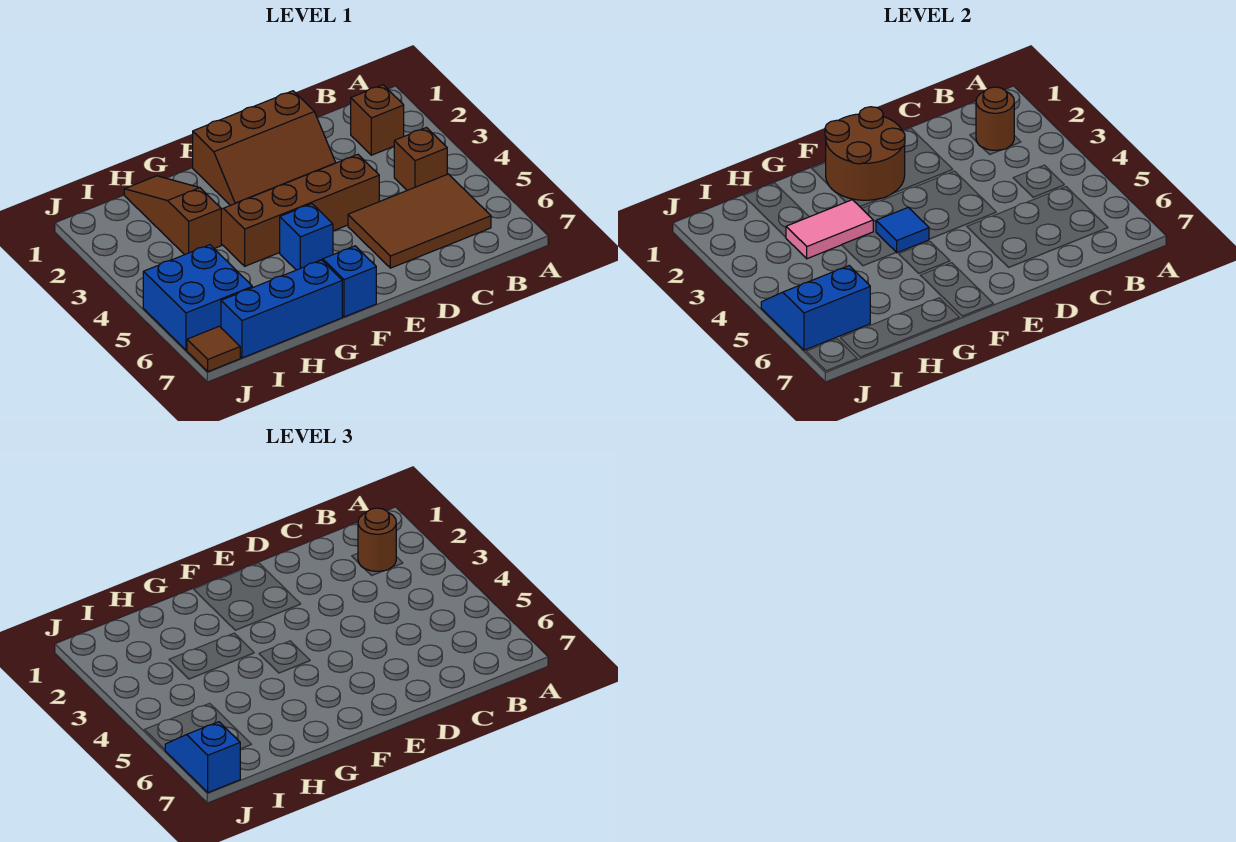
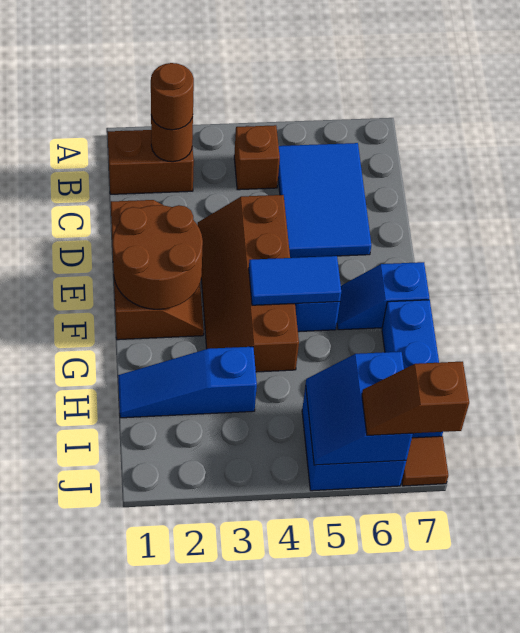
brown brick B2 level 1 -> brown brick B1:B2 level 1
brown tile B5:D6 level 1 -> blue tile B5:D6 level 1
blue tile F4 level 2 -> blue tile F4:F5 level 2
pink tile G3:H3 level 2 -> none
brown slope H1:H3 level 1 top 3 -> blue slope H1:H3 level 1 top 3
blue slope J6:J7 level 3 top 7 -> brown slope J6:J7 level 3 top 7

